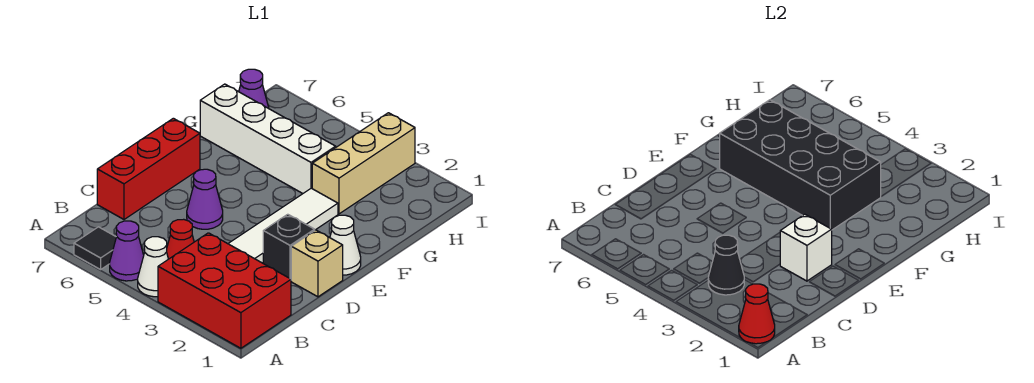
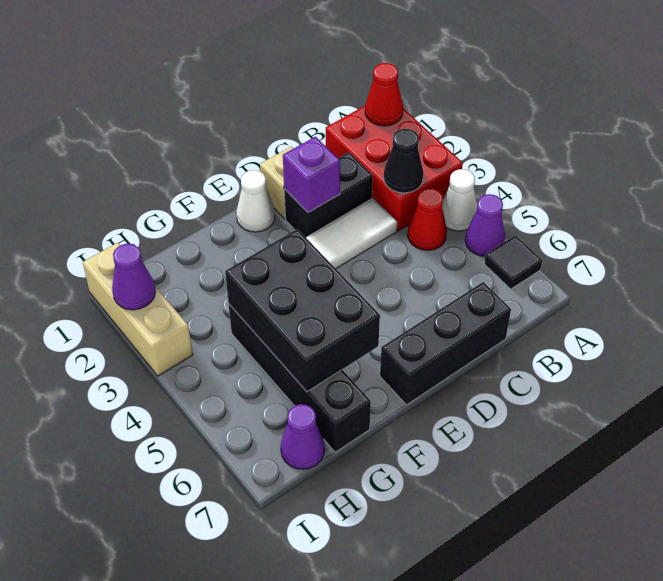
red brick C7:E7 level 1 -> black brick C7:E7 level 1
black brick D2 level 1 -> black brick C2:D2 level 1
white brick D2 level 2 -> purple brick D2 level 2
purple cone D5 level 1 -> purple cone I2 level 2
black brick F3:G6 level 2 -> black brick F4:G6 level 2
tan brick G3:I3 level 1 -> tan brick I1:I3 level 1
white brick G4:G7 level 1 -> black brick G4:G7 level 1

